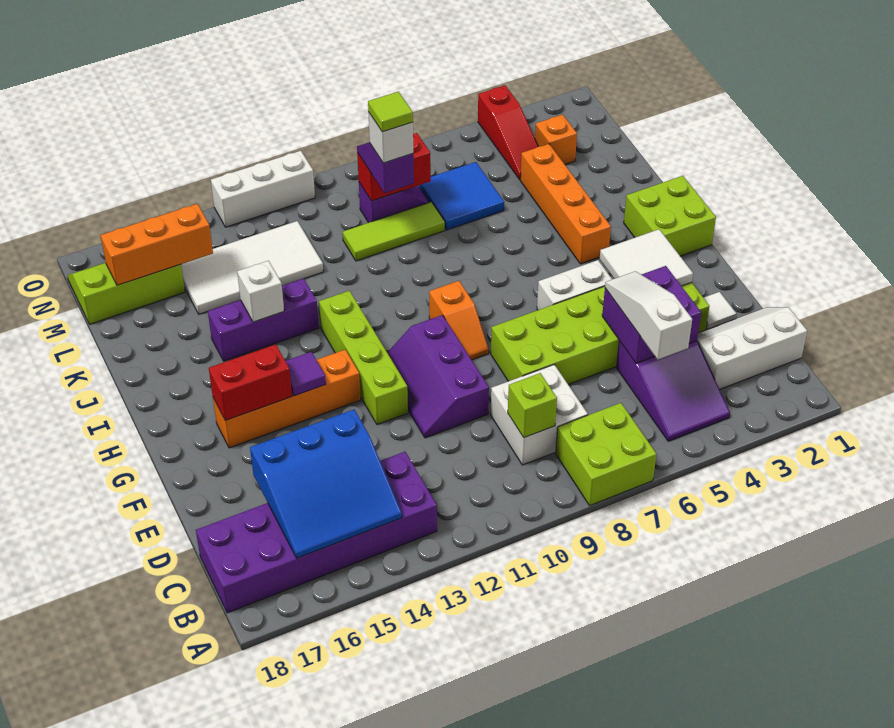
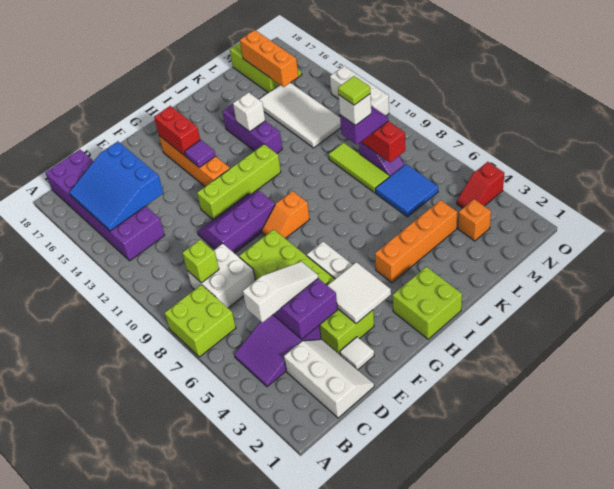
red slope M4:O4 level 1 top O -> red slope N4:O4 level 1 top O

